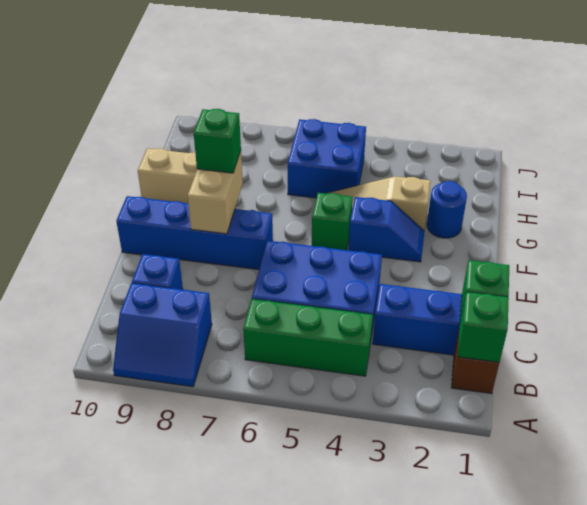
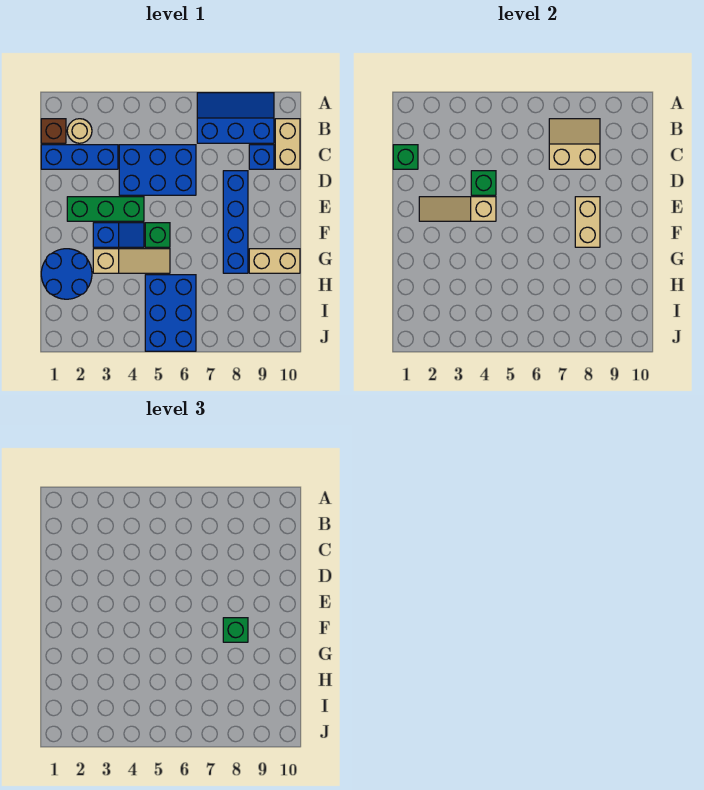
blue slope A8:B9 level 1 top B -> blue slope A7:B9 level 1 top B
green brick B1 level 2 -> green brick D4 level 2
none -> tan round brick B2 level 1
green brick B4:B6 level 1 -> green brick E2:E4 level 1
none -> tan slope B7:C8 level 2 top C
none -> tan brick B10:C10 level 1
none -> tan slope E2:E4 level 2 top 4
blue brick E7:E10 level 1 -> blue brick D8:G8 level 1
blue slope F3:F4 level 1 top 4 -> blue slope F3:F4 level 1 top 3
blue round brick G2 level 1 -> blue round brick G1:H2 level 1
blue brick H5:I6 level 1 -> blue brick H5:J6 level 1

